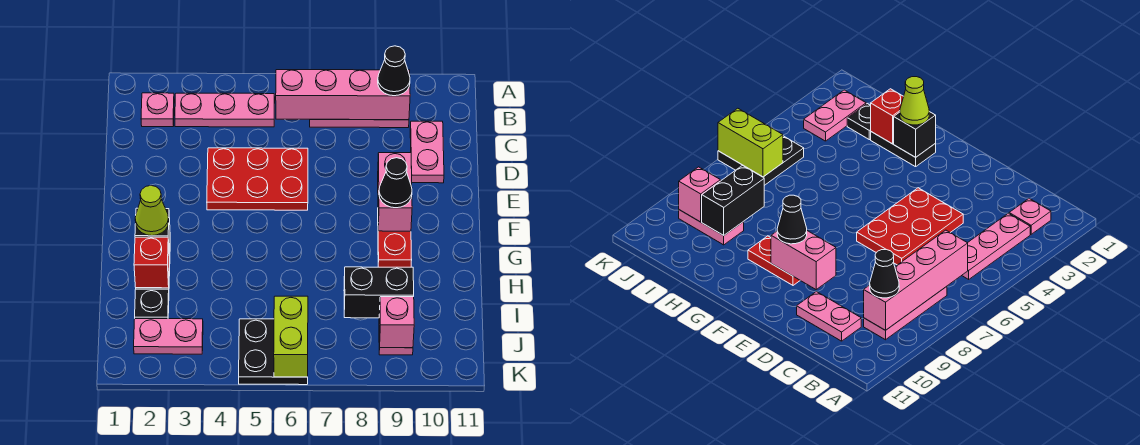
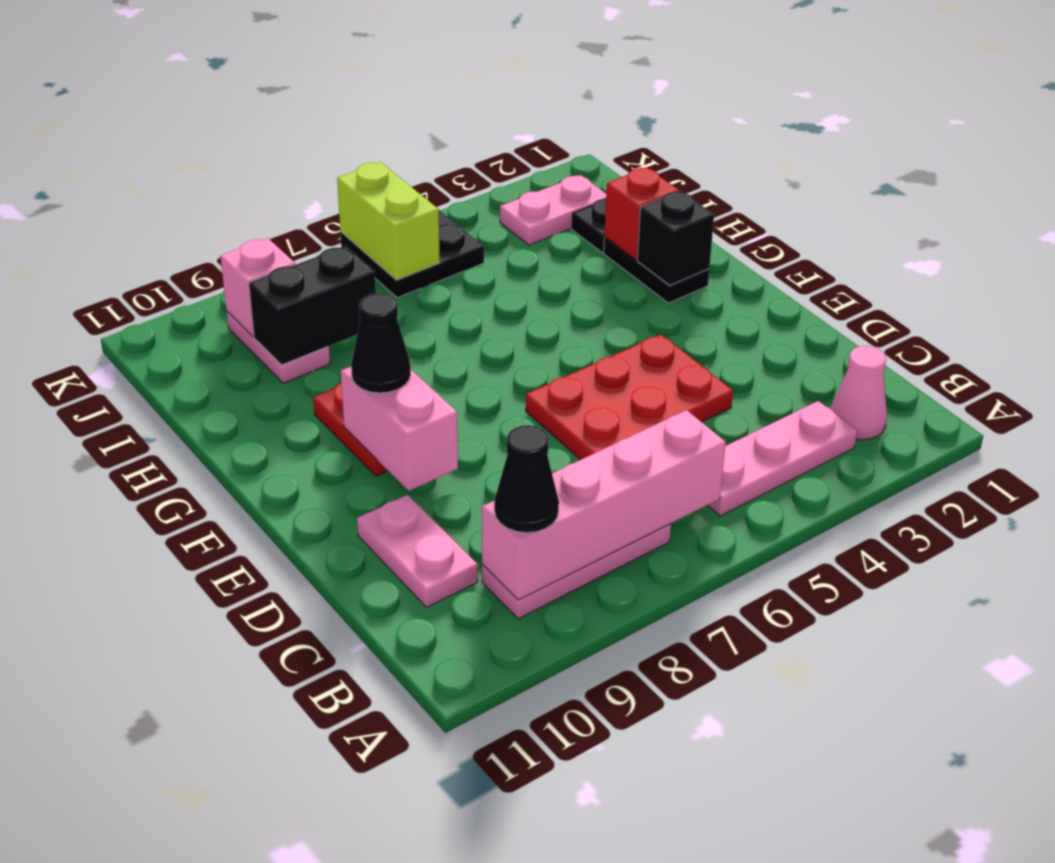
pink plate B2 level 1 -> pink cone B2 level 1
lime cone G2 level 3 -> none

